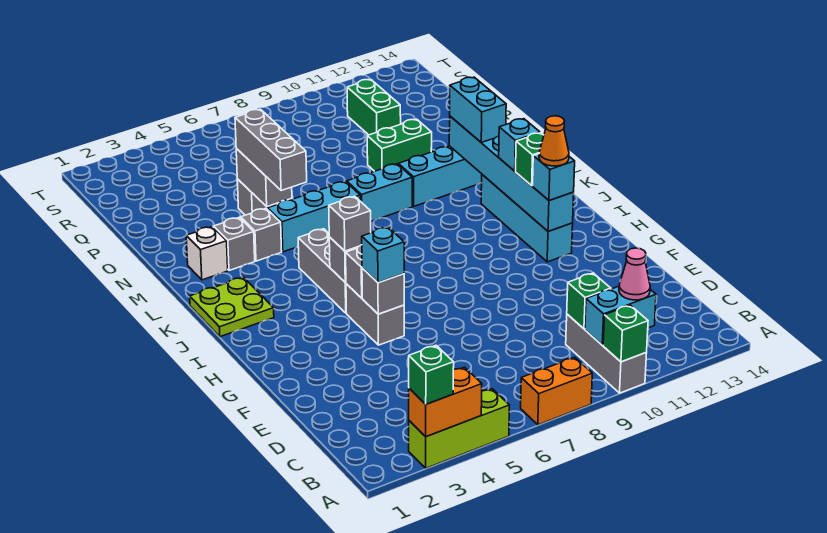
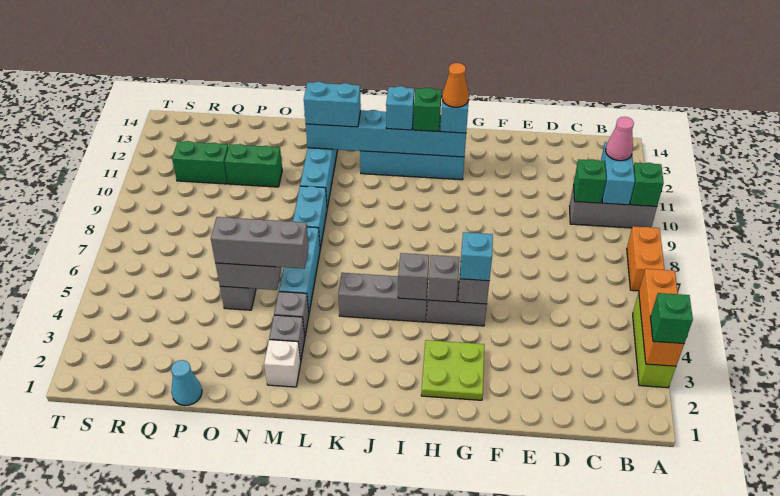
orange brick A3:A4 level 2 -> orange brick A3:A5 level 2
grey brick I5 level 3 -> none
lime plate J1:K2 level 1 -> lime plate G2:H3 level 1
green brick O10:O11 level 1 -> green brick O11:P11 level 1
none -> cyan cone P1 level 1

